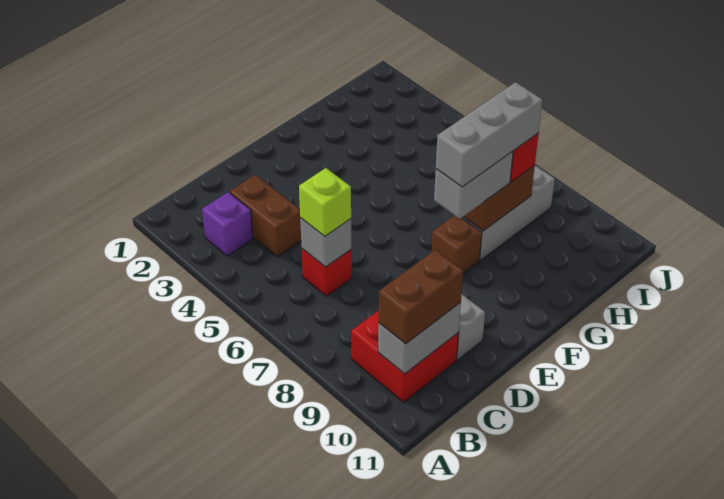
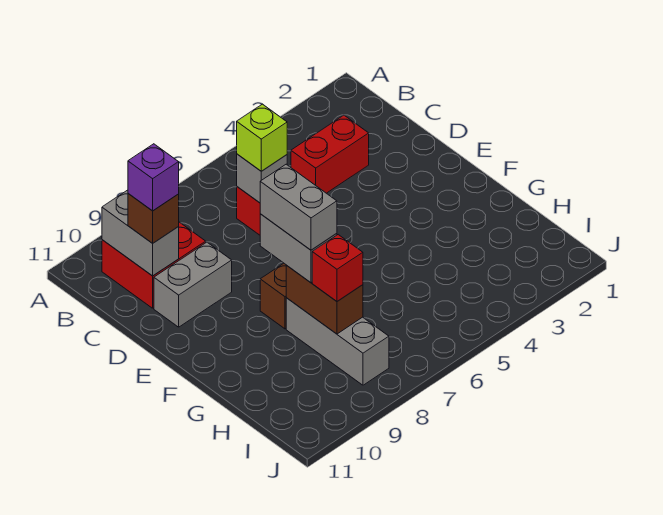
purple brick B3 level 1 -> purple brick C10 level 4
brown brick B10:C10 level 3 -> brown brick C10 level 3
brown brick C3:C4 level 1 -> red brick C3:C4 level 1
grey brick F8:H8 level 4 -> grey brick F8:G8 level 4

